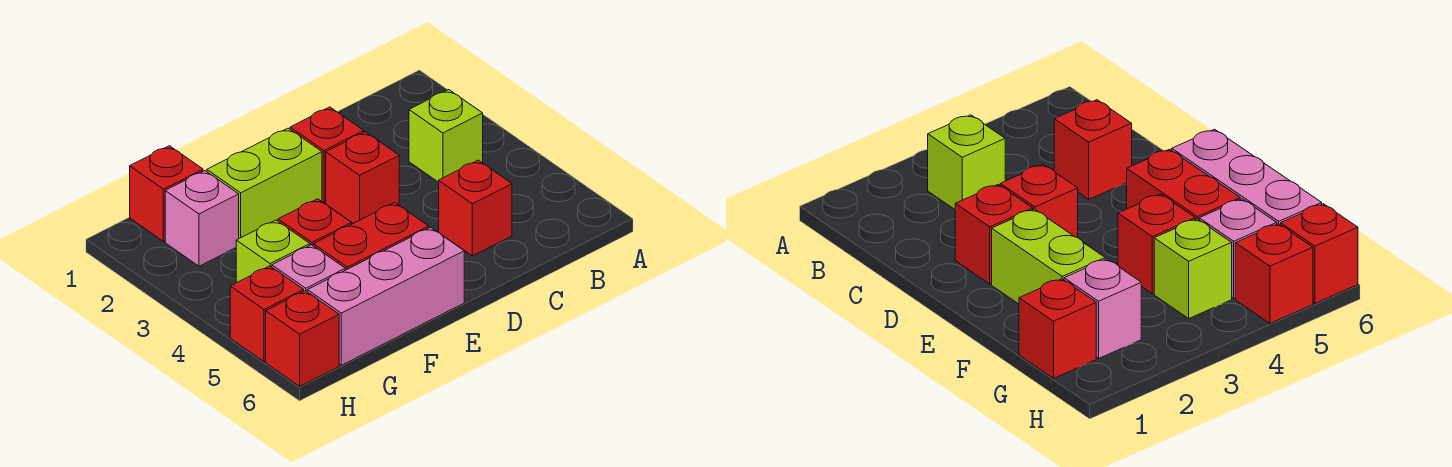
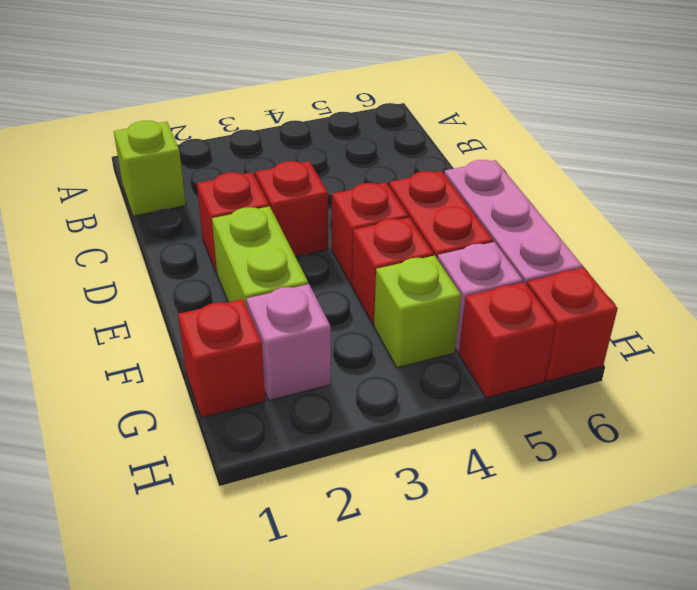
lime brick B3 level 1 -> lime brick B1 level 1
red brick C5 level 1 -> red brick E4 level 1

